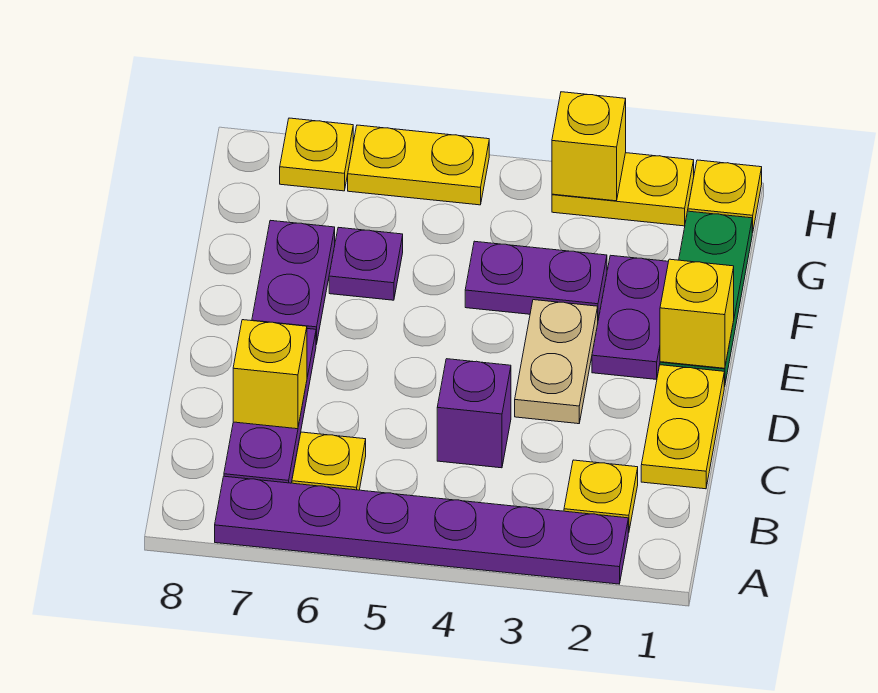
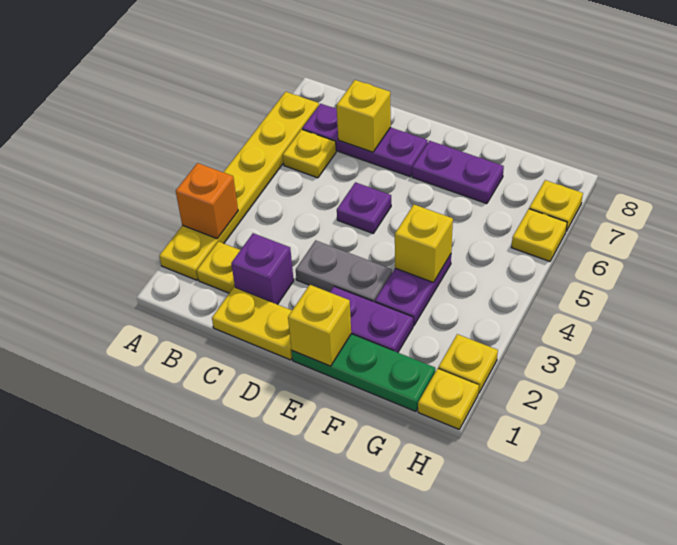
purple plate A2:A7 level 1 -> yellow plate A2:A7 level 1
none -> orange brick A3 level 2
purple brick C4 level 1 -> purple brick C2 level 1
tan plate D3:E3 level 1 -> grey plate D3:E3 level 1
purple plate F6 level 1 -> purple plate D5 level 1
yellow plate H2:H3 level 1 -> yellow plate H2 level 1
yellow brick H3 level 2 -> yellow brick F4 level 2
yellow plate H5:H6 level 1 -> yellow plate H6 level 1

